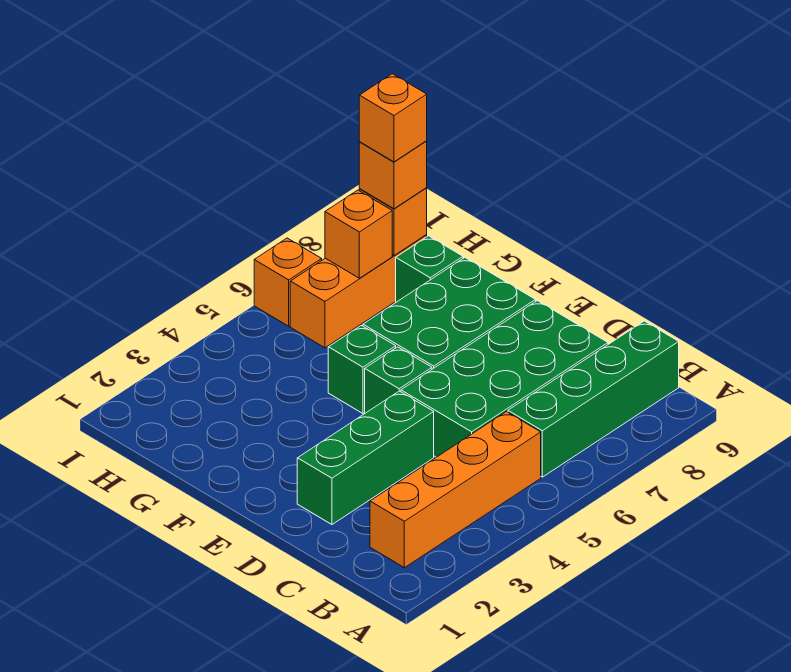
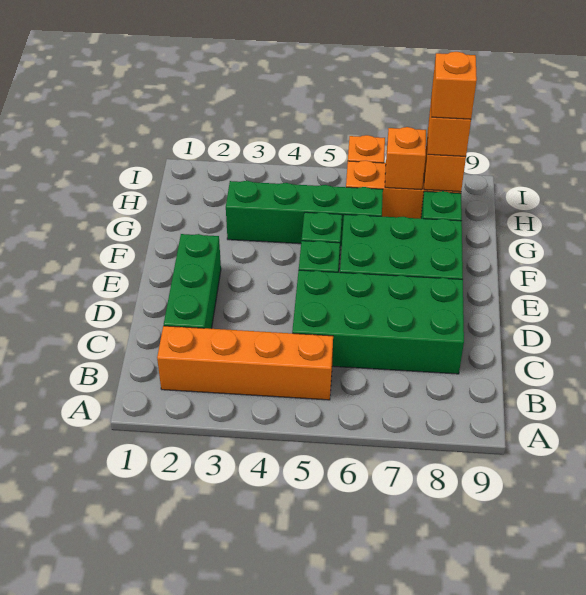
green brick B6:B9 level 1 -> green brick G3:G6 level 1
green brick D2:D4 level 1 -> green brick C2:E2 level 1

